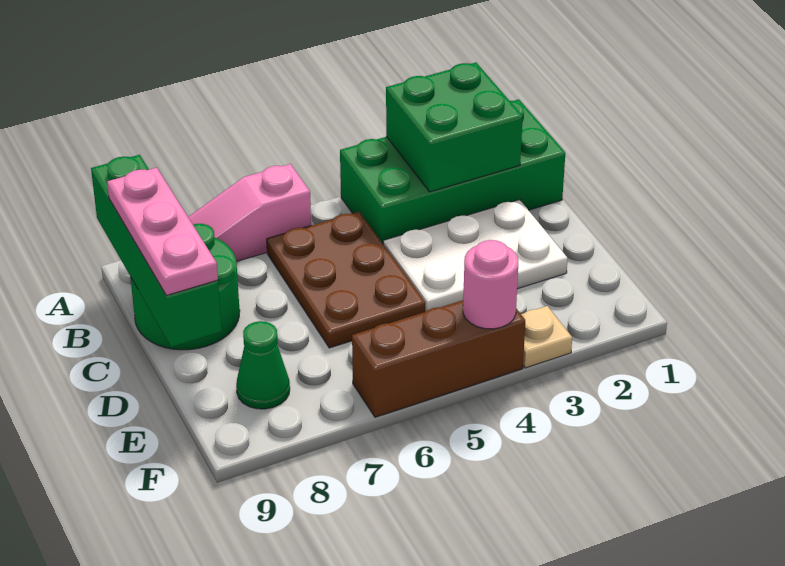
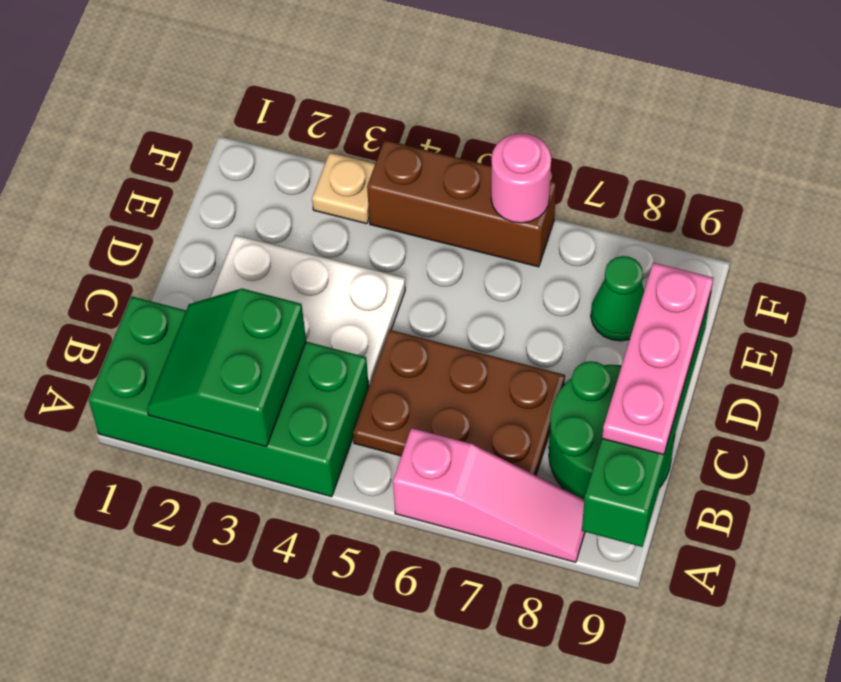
green brick A2:B3 level 2 -> green slope A2:B3 level 2 top 3
brown plate B5:D6 level 1 -> brown plate B5:C7 level 1
pink round brick F4 level 2 -> pink round brick F6 level 2

